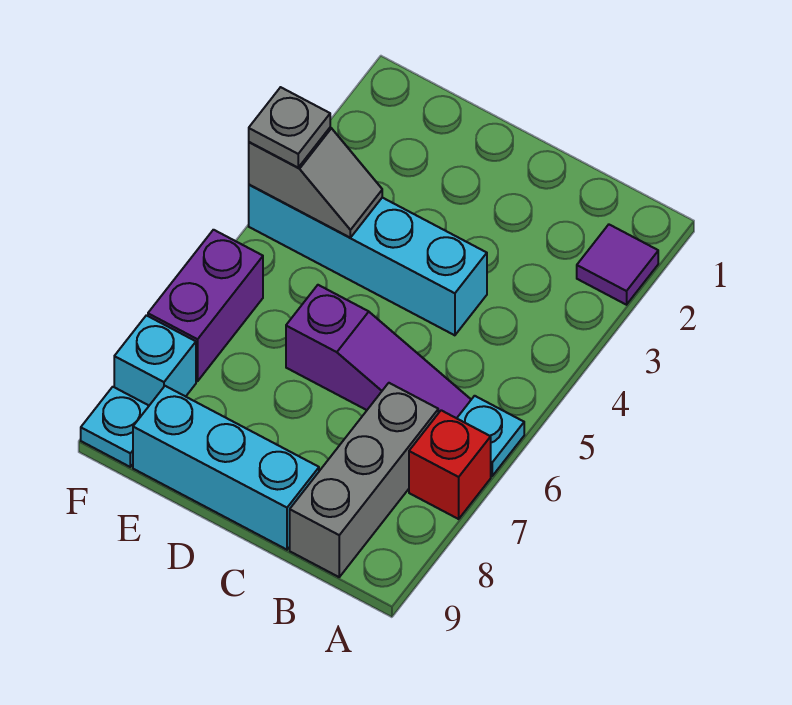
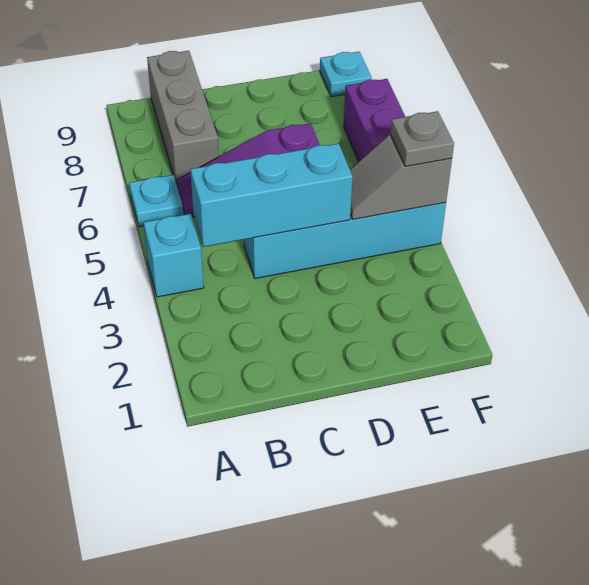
purple tile A2 level 1 -> none
red brick A7 level 1 -> none
cyan brick C9:E9 level 1 -> cyan brick B4:D4 level 2
cyan brick F8 level 1 -> cyan brick A4 level 1

